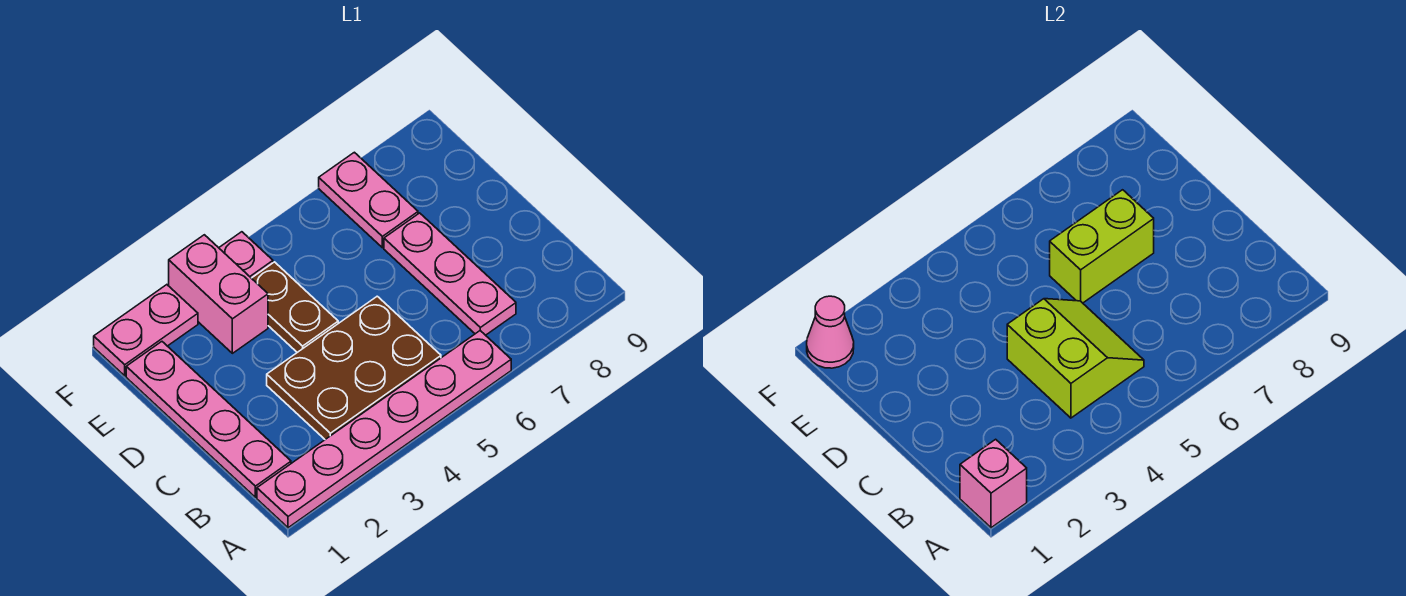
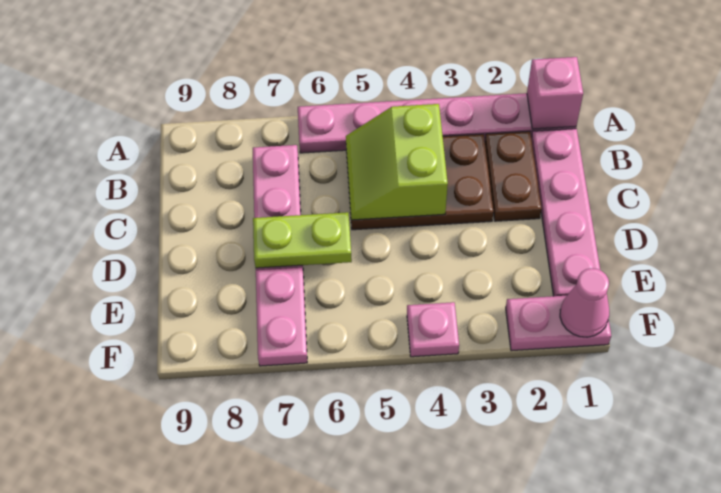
brown plate D4:E4 level 1 -> brown plate B2:C2 level 1
lime brick D6:D7 level 2 -> lime plate D6:D7 level 2
pink brick E3:F3 level 1 -> none

